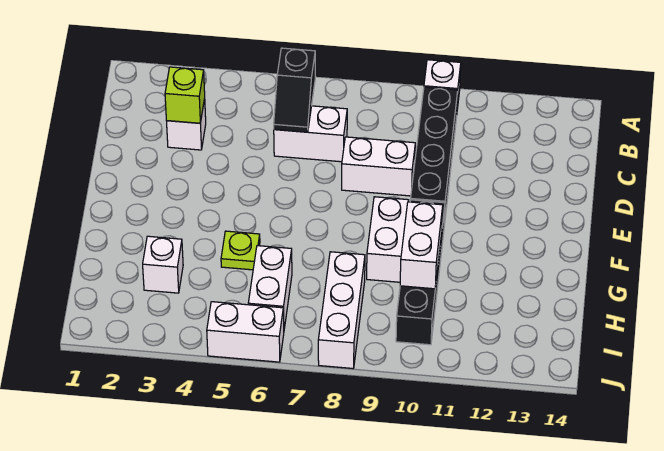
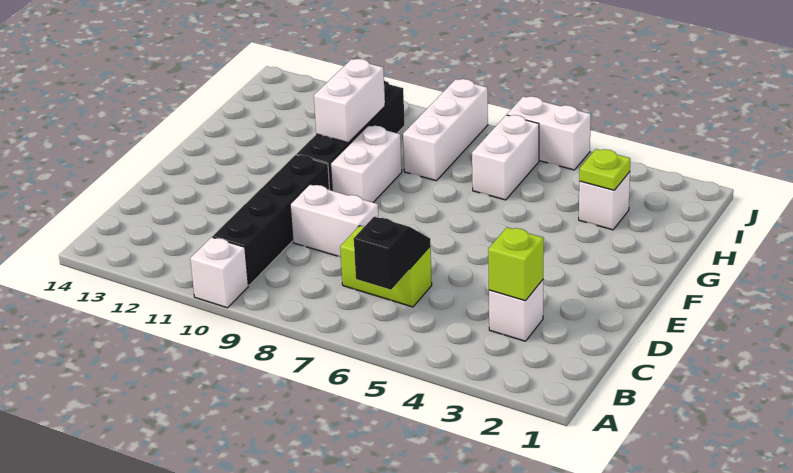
white brick C6:C7 level 1 -> lime brick C6:C7 level 1
lime plate G5 level 1 -> lime plate H3 level 2

